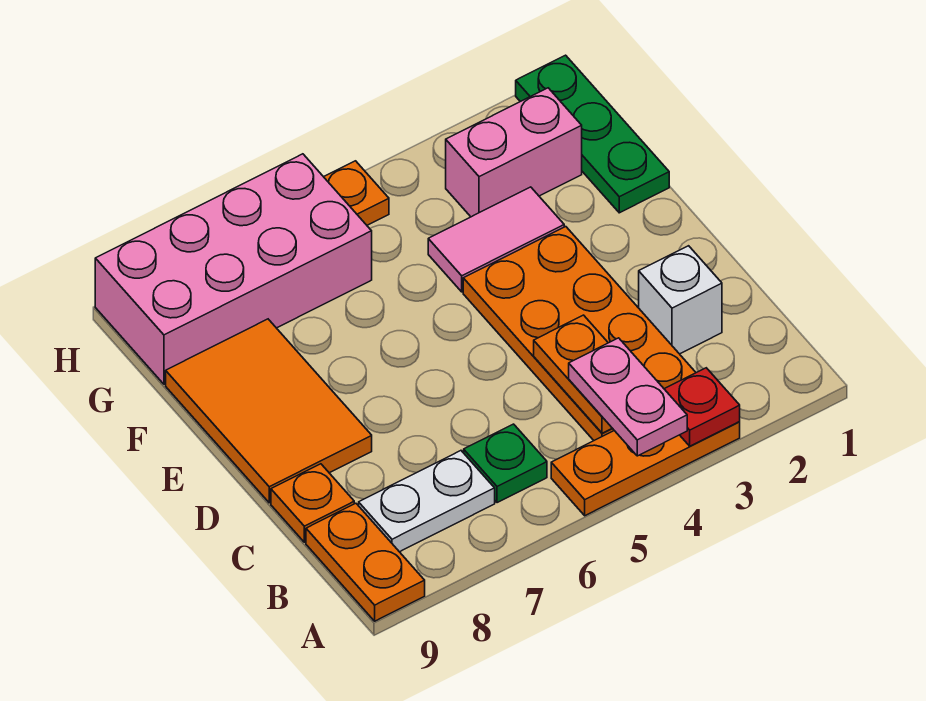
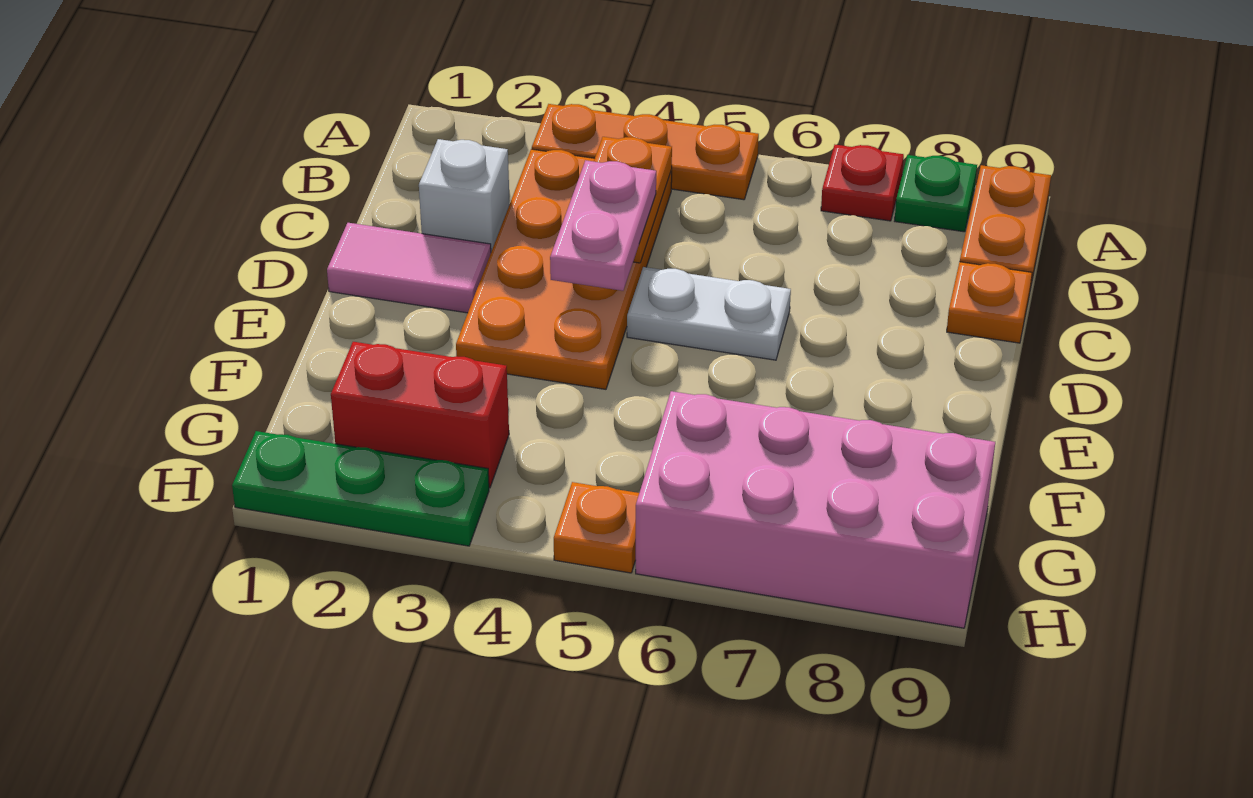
red plate A3 level 2 -> red plate A7 level 1
pink plate A4:B4 level 3 -> pink plate C4:D4 level 3
green plate B6 level 1 -> green plate A8 level 1
white plate B7:B8 level 1 -> white plate D5:D6 level 1
orange tile D8:F9 level 1 -> none
green plate F1:H1 level 1 -> green plate H1:H3 level 1
pink tile F3:F4 level 1 -> pink tile D1:D2 level 1
pink brick G2:G3 level 1 -> red brick G2:G3 level 1

